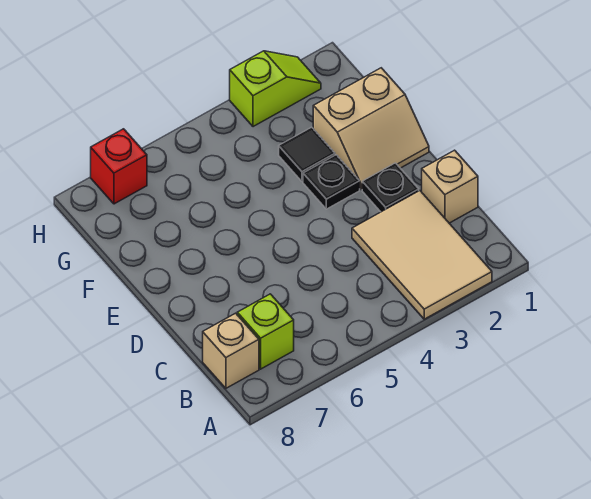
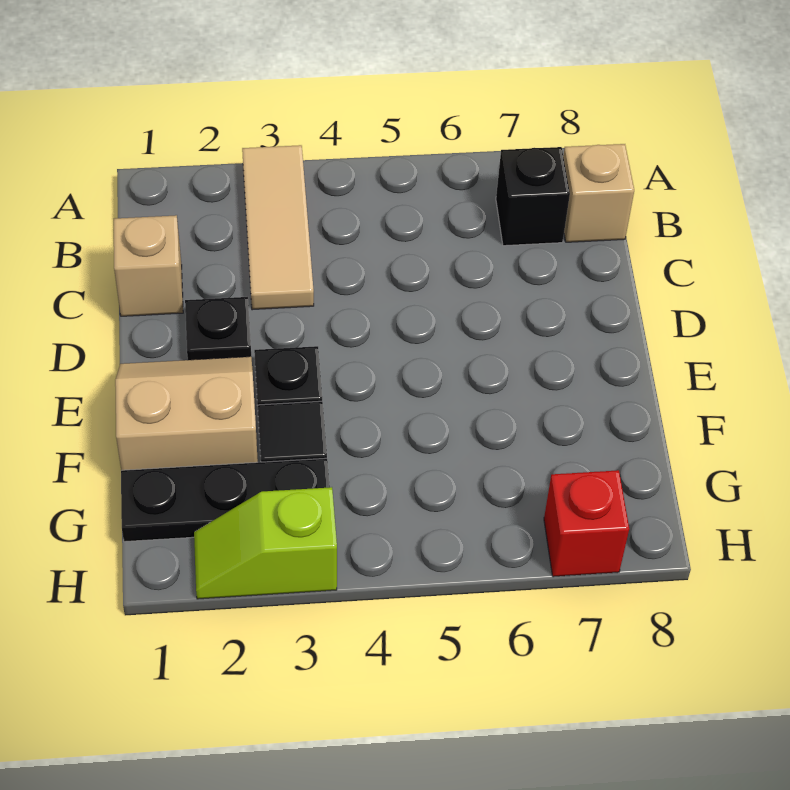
tan tile A2:C3 level 1 -> tan tile A3:C3 level 1
lime brick B7 level 1 -> black brick B7 level 1
none -> black plate G1:G3 level 1

